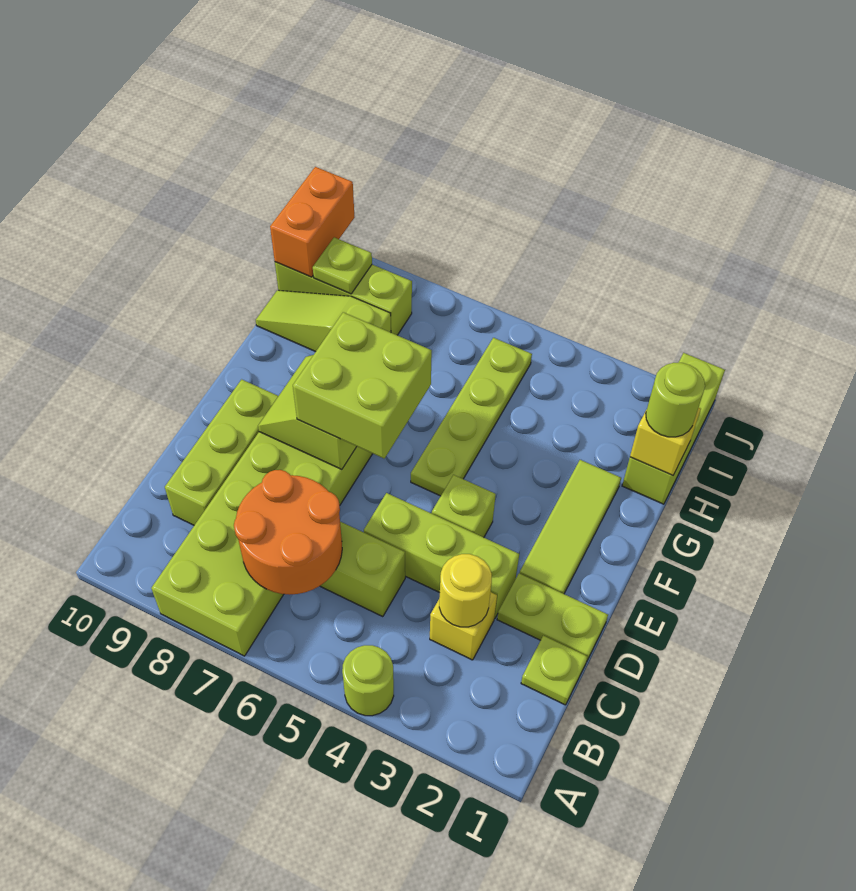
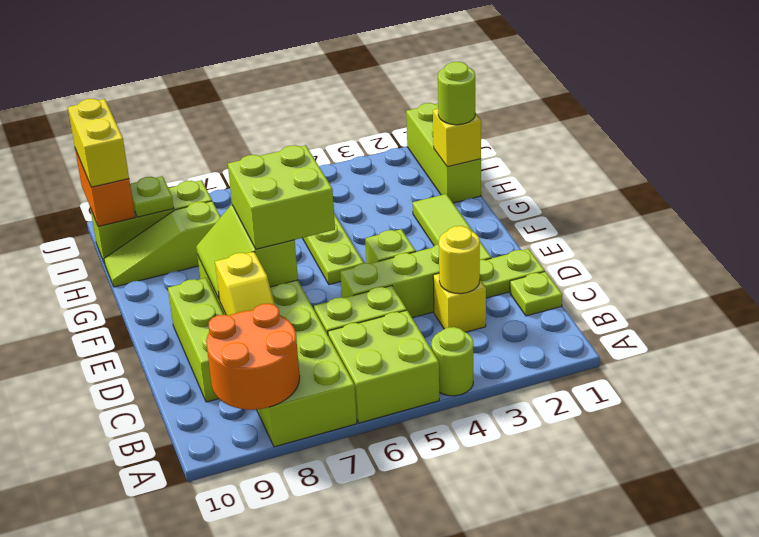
none -> lime brick A5:B6 level 1
orange round brick B6:C7 level 2 -> orange round brick A8:B9 level 2
none -> yellow slope C8:D8 level 2 top D
none -> yellow brick I10:J10 level 3

